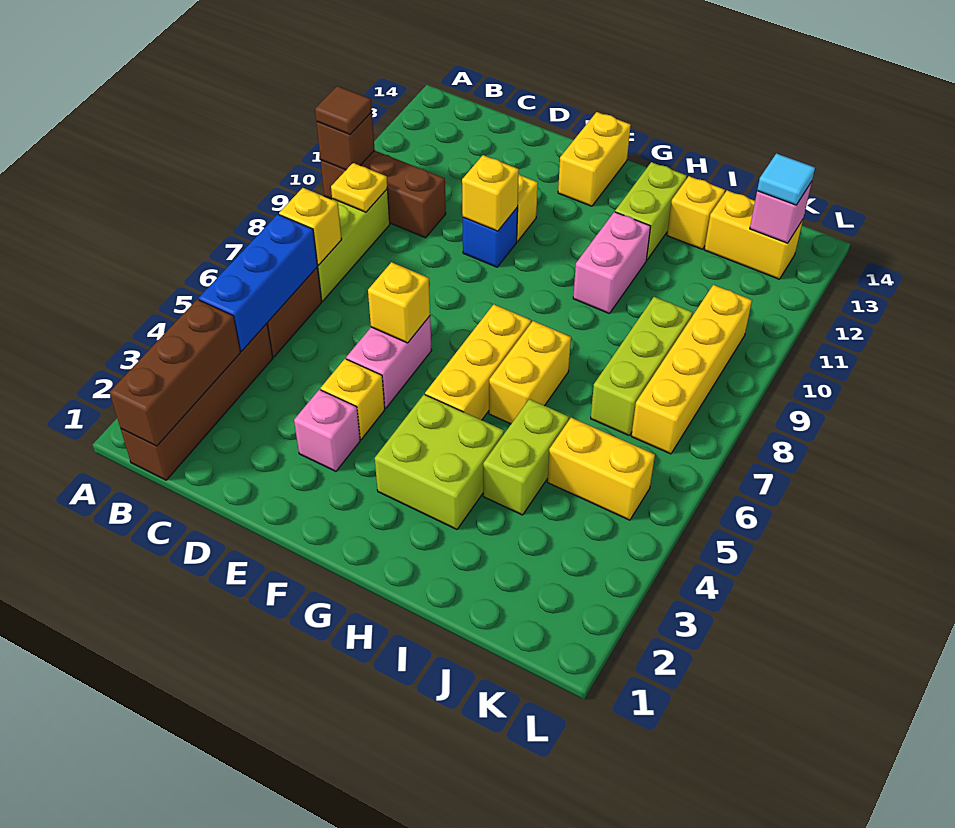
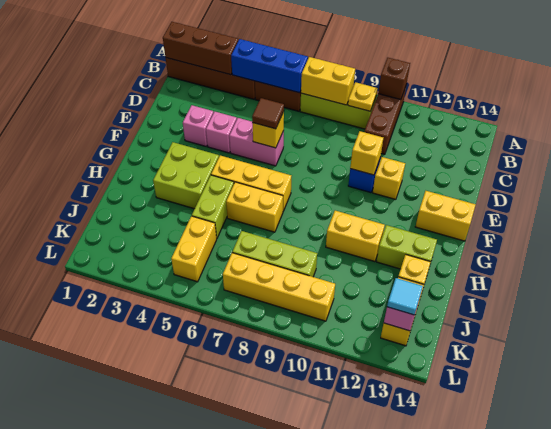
brown tile A10 level 3 -> brown tile E6 level 3
yellow brick B7 level 2 -> yellow brick B7:B8 level 2
yellow brick E4 level 1 -> pink brick E4 level 1
pink brick H10:H11 level 1 -> yellow brick H10:H11 level 1
lime brick I4:I5 level 1 -> lime brick H5:I5 level 1

